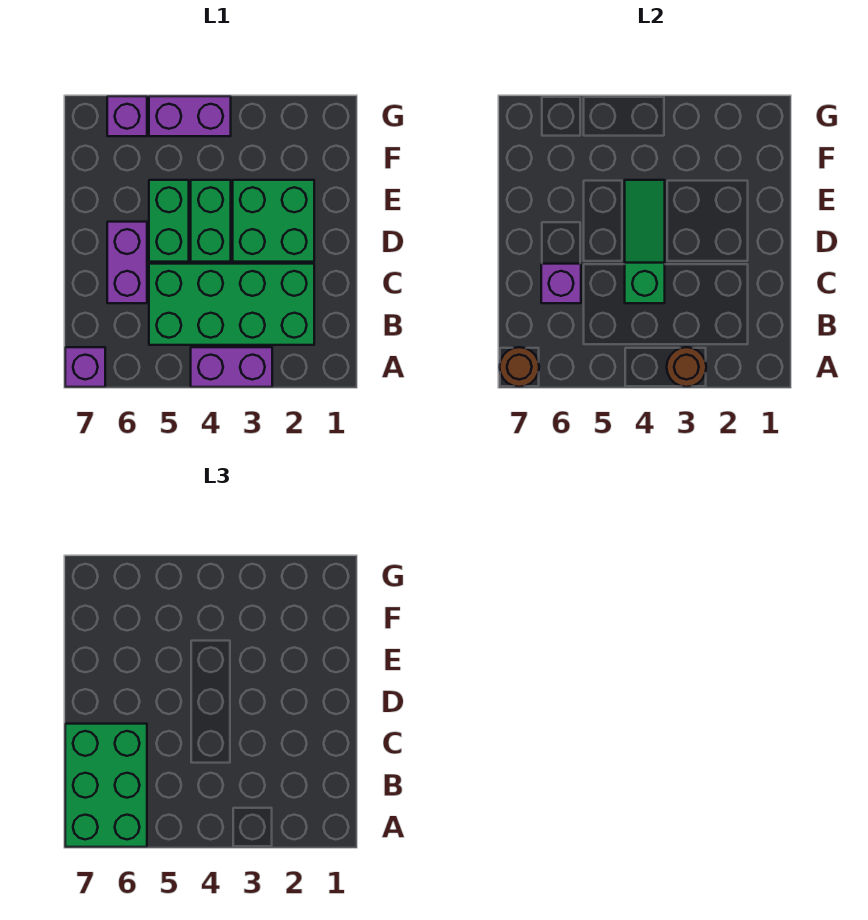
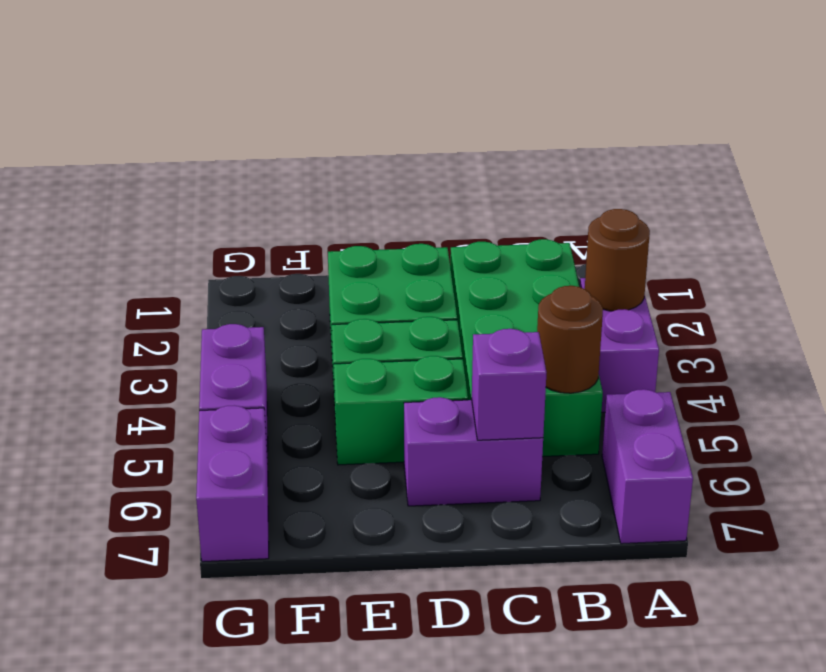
green brick A6:C7 level 3 -> none
purple brick A7 level 1 -> purple brick A6:A7 level 1
brown round brick A7 level 2 -> brown round brick B5 level 2
green slope C4:E4 level 2 top C -> none
purple brick G6 level 1 -> purple brick G6:G7 level 1

